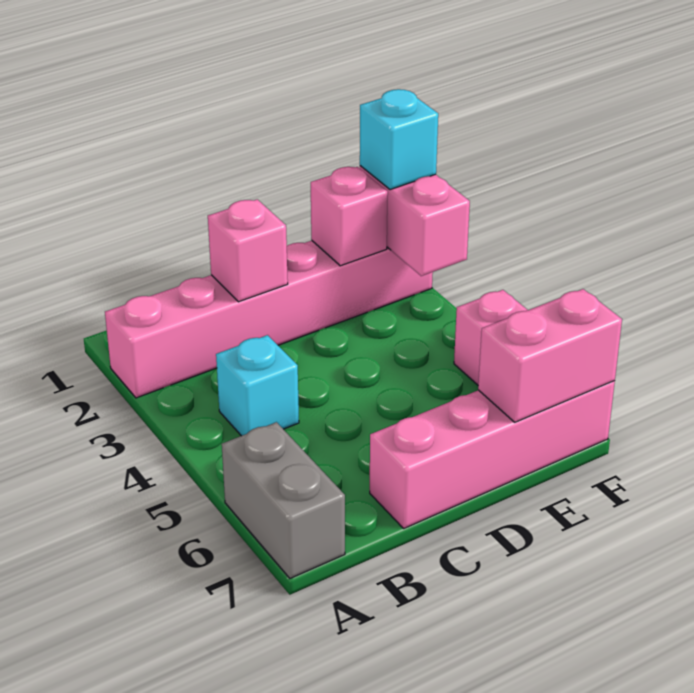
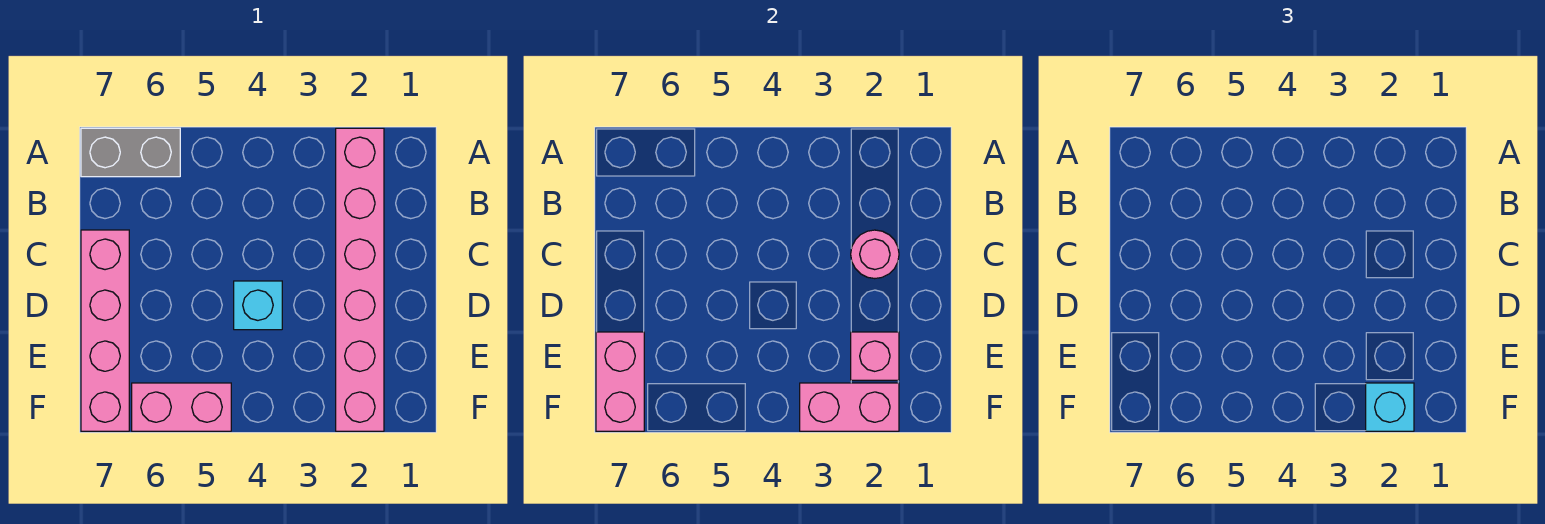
cyan brick B4 level 1 -> cyan brick D4 level 1
pink brick C2 level 2 -> pink round brick C2 level 2

